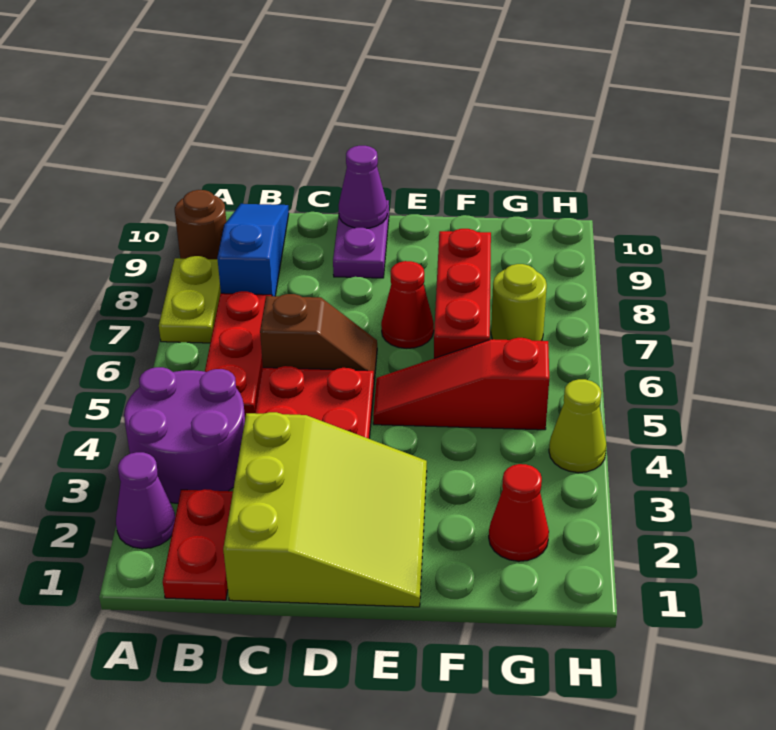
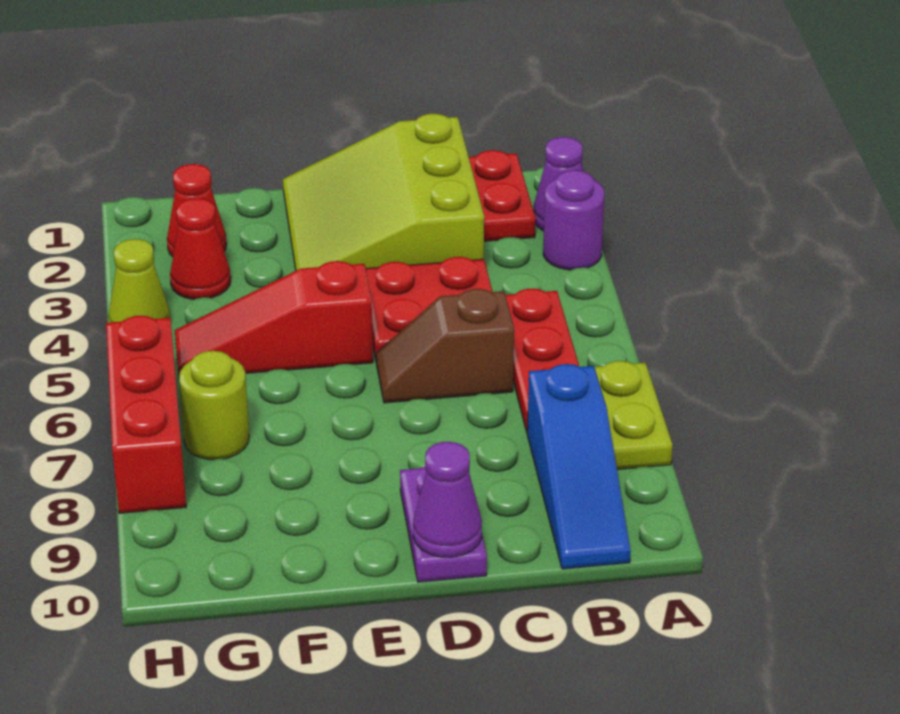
purple round brick A3:B4 level 1 -> purple round brick A3 level 1
brown round brick A9 level 1 -> none
red slope E5:G5 level 1 top G -> red slope E5:G5 level 1 top E
red cone E7 level 1 -> red cone G3 level 1
red brick F6:F8 level 1 -> red brick H6:H8 level 1

